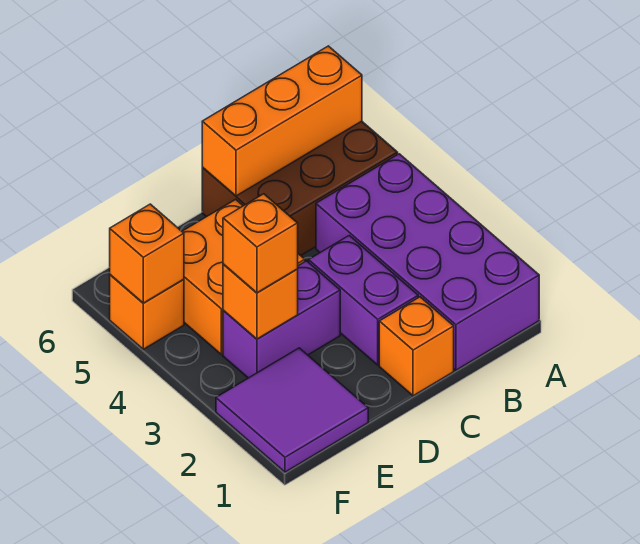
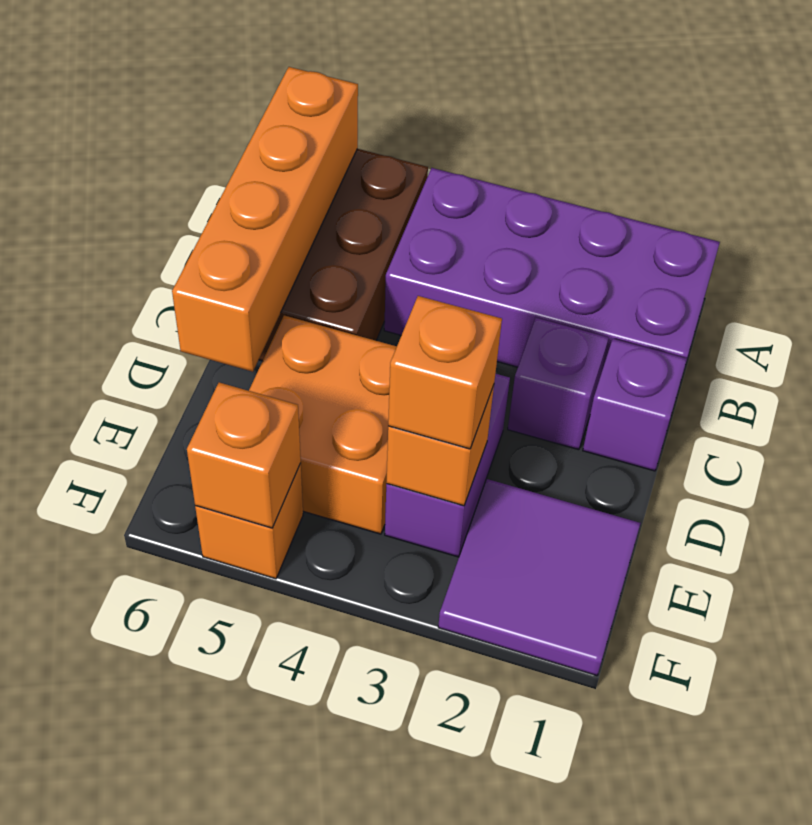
orange brick A6:C6 level 2 -> orange brick A6:D6 level 2
orange brick C1 level 1 -> purple brick C1 level 1
purple brick C2:C3 level 1 -> purple brick C2 level 1

